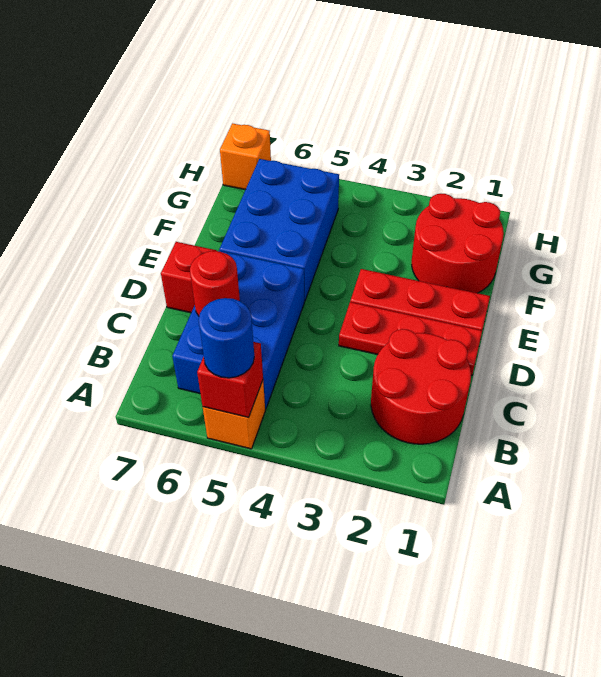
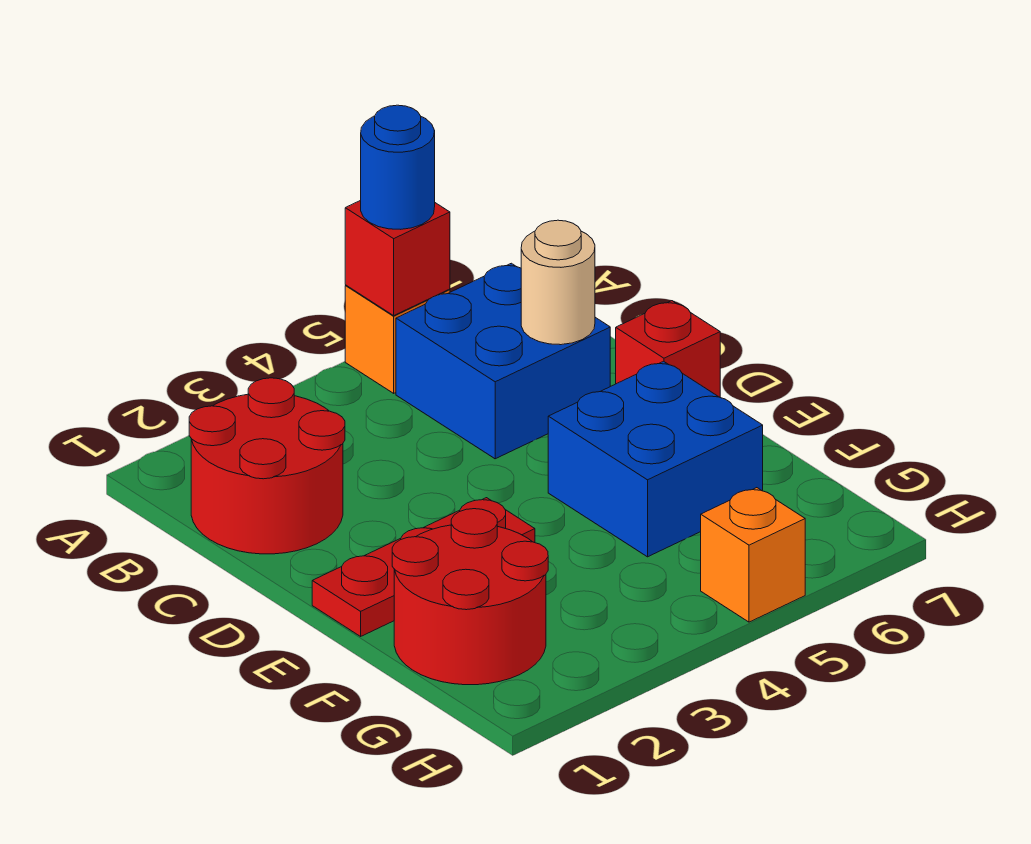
blue brick B5:D6 level 1 -> blue brick B5:C6 level 1
red round brick C6 level 2 -> tan round brick C6 level 2
red plate D1:D3 level 1 -> none
blue brick E5:G6 level 1 -> blue brick E5:F6 level 1
orange brick H7 level 1 -> orange brick H5 level 1

